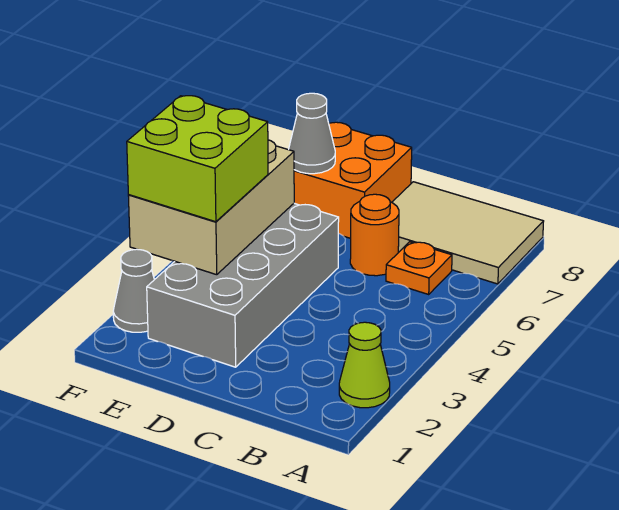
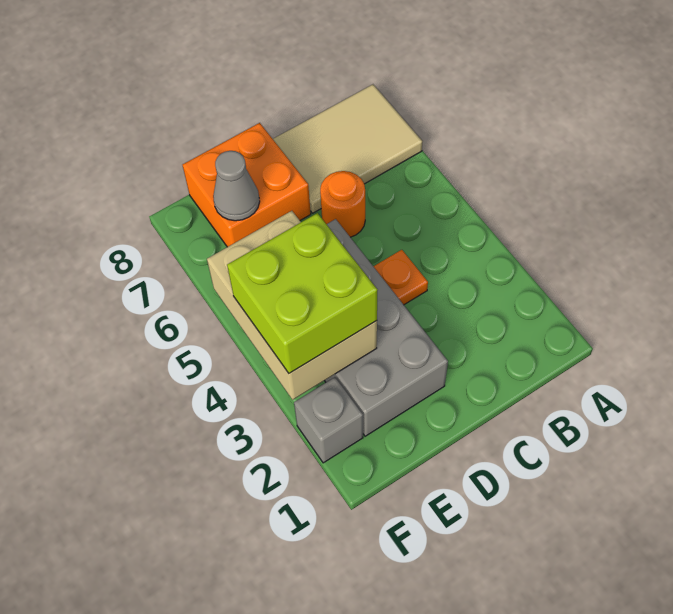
lime cone A2 level 1 -> none
orange plate B6 level 1 -> orange plate C4 level 1
grey cone F2 level 1 -> grey brick F2 level 1

